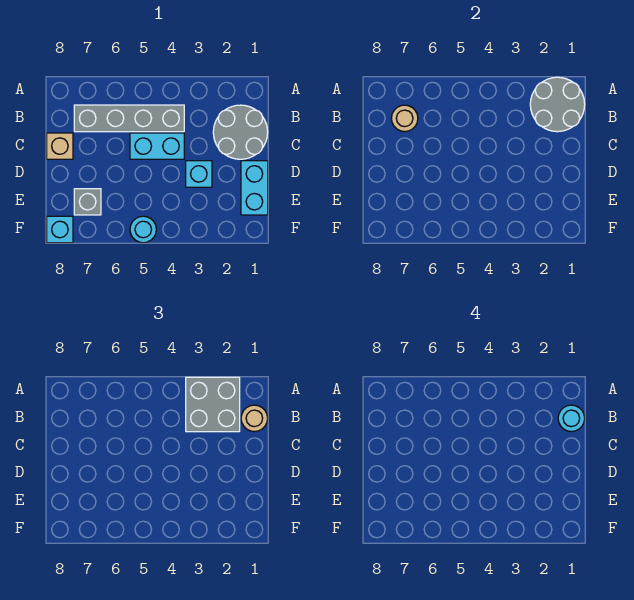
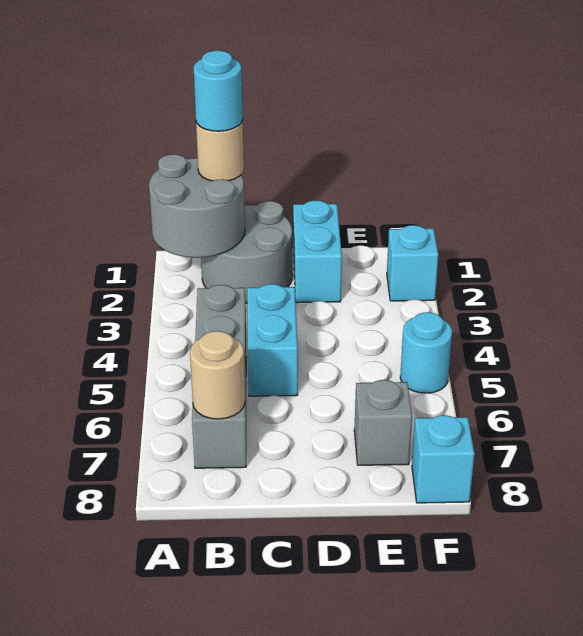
grey brick A2:B3 level 3 -> none
tan brick C8 level 1 -> none
cyan brick D1:E1 level 1 -> cyan brick D1:D2 level 1
cyan brick D3 level 1 -> cyan brick F2 level 1

